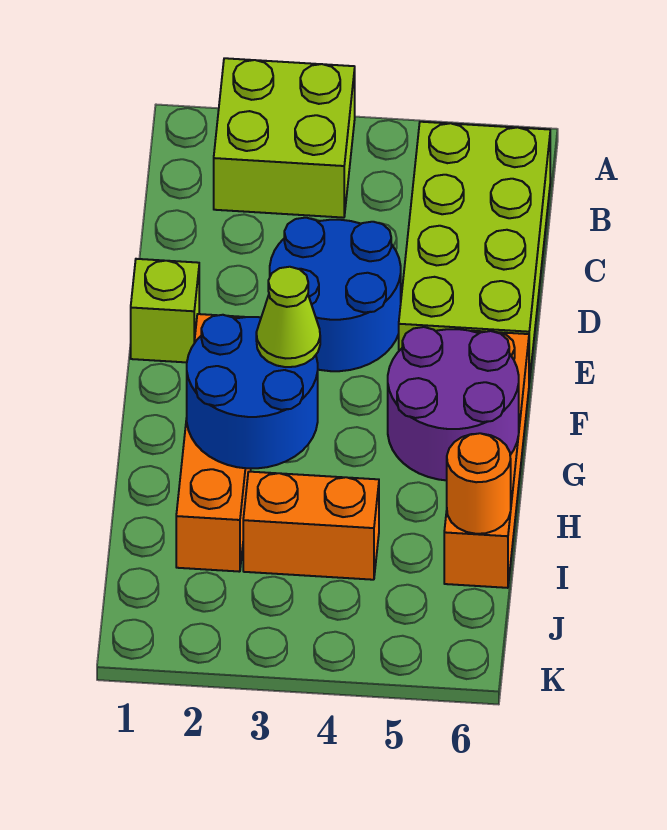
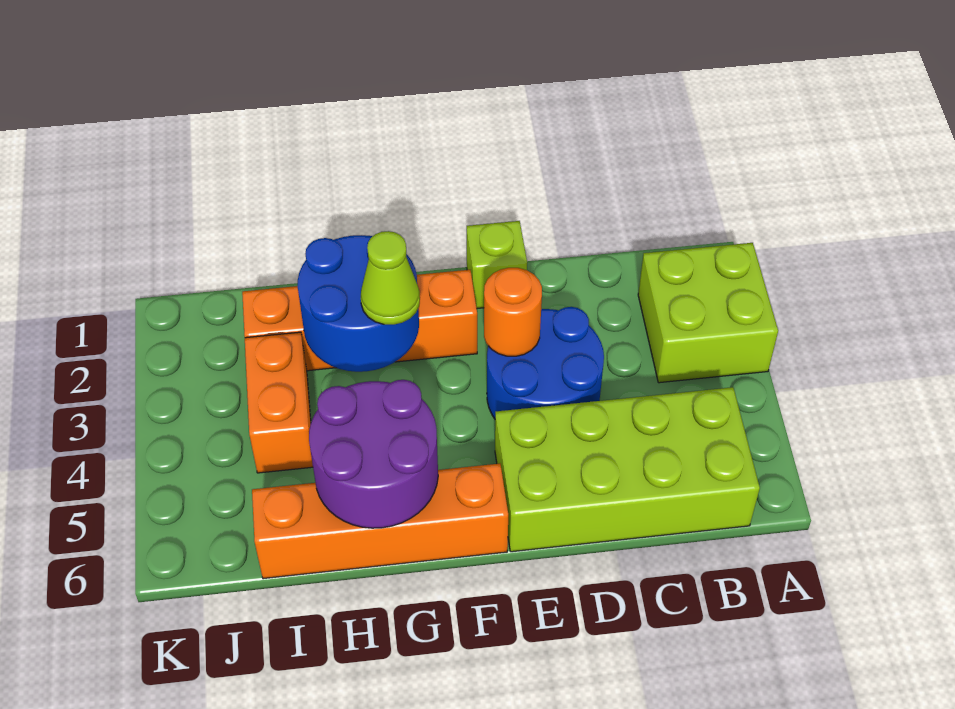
orange round brick I6 level 2 -> orange round brick E3 level 2

